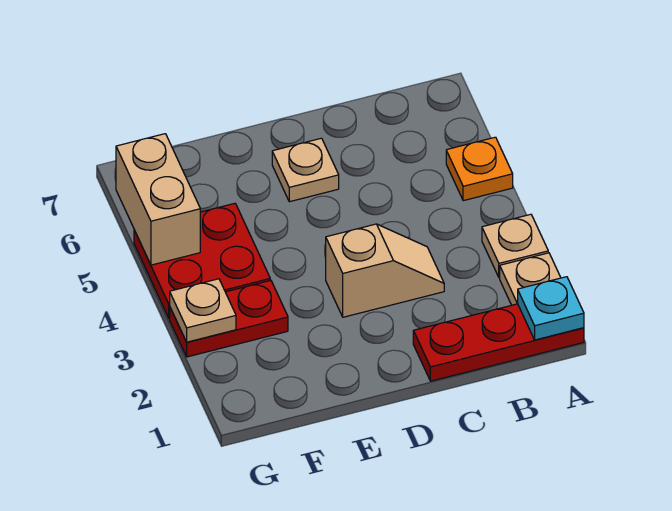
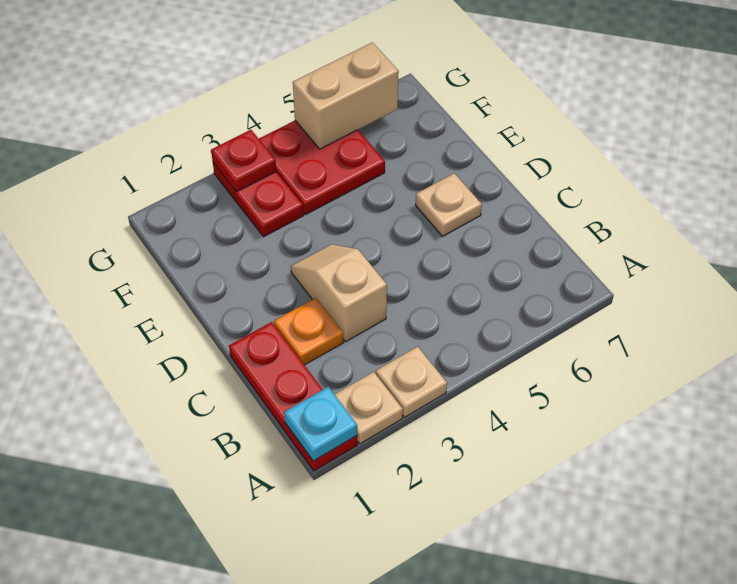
orange plate A5 level 1 -> orange plate C2 level 1
tan slope C3:D3 level 1 top D -> tan slope C3:D3 level 1 top C
tan plate G3 level 2 -> red plate G3 level 2

